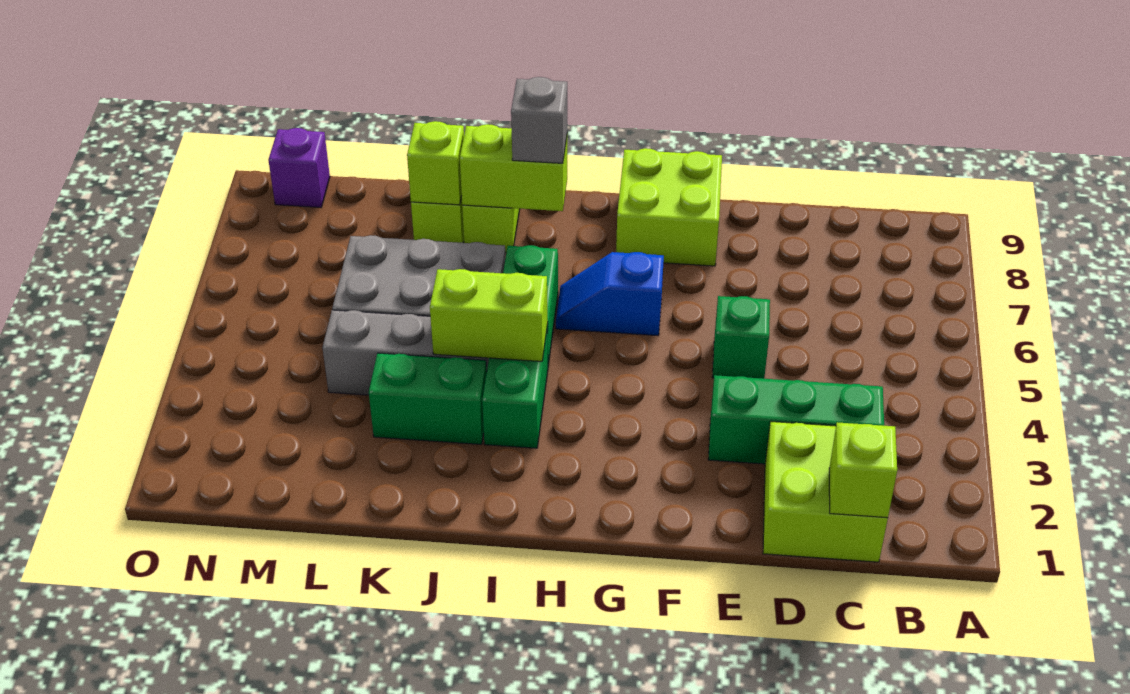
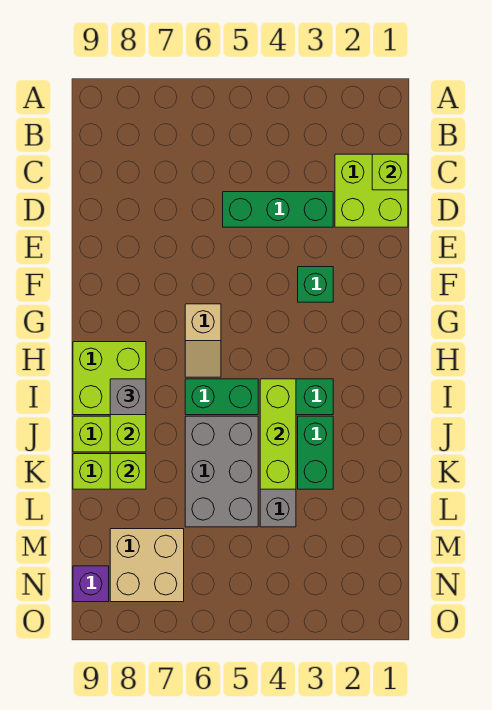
green brick C3:E3 level 1 -> green brick D3:D5 level 1
green brick E5 level 1 -> green brick F3 level 1
lime brick F8:G9 level 1 -> lime brick H8:I9 level 1
blue slope G6:H6 level 1 top G -> tan slope G6:H6 level 1 top G
lime brick I4:J4 level 2 -> lime brick I4:K4 level 2
none -> tan brick M7:N8 level 1

